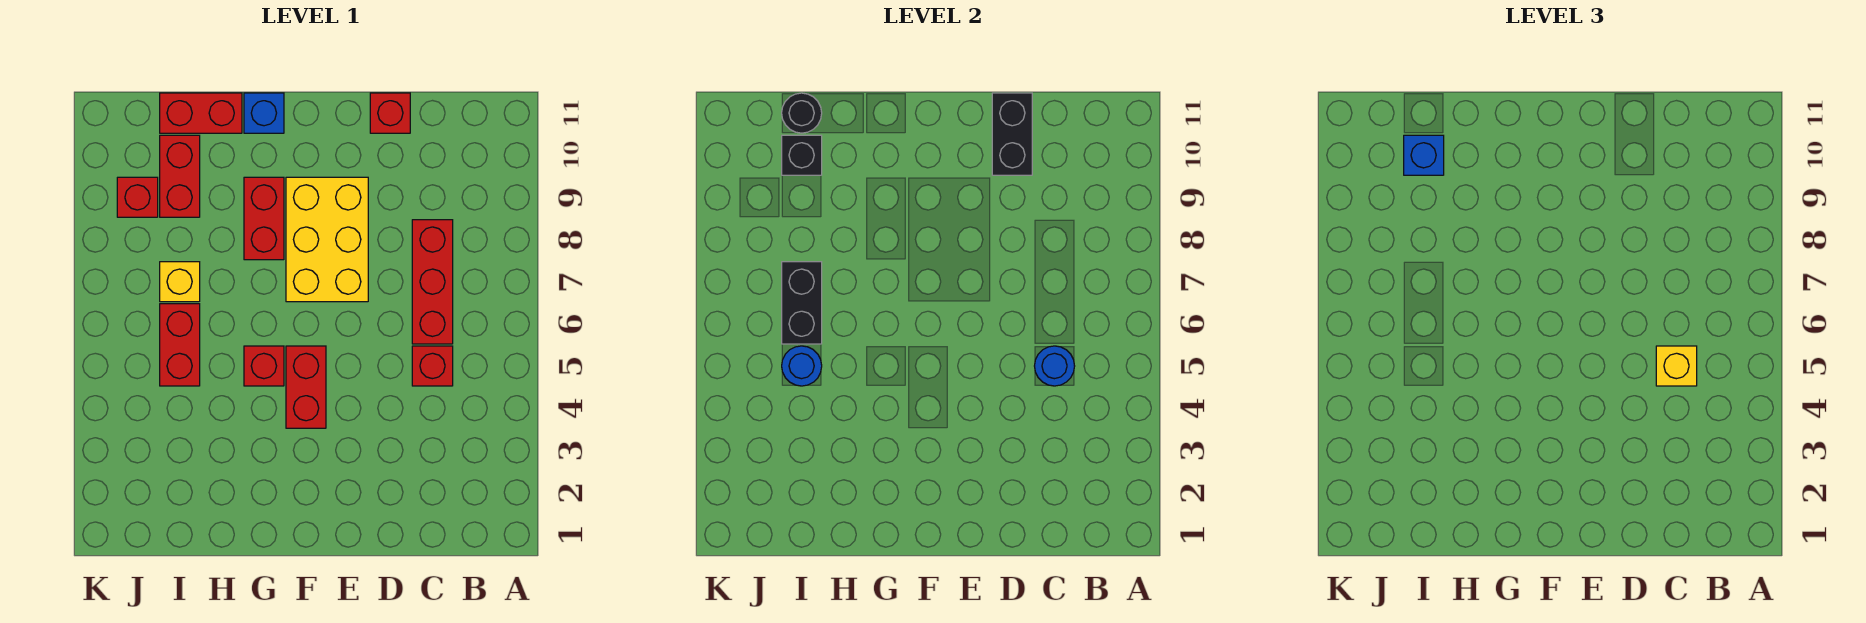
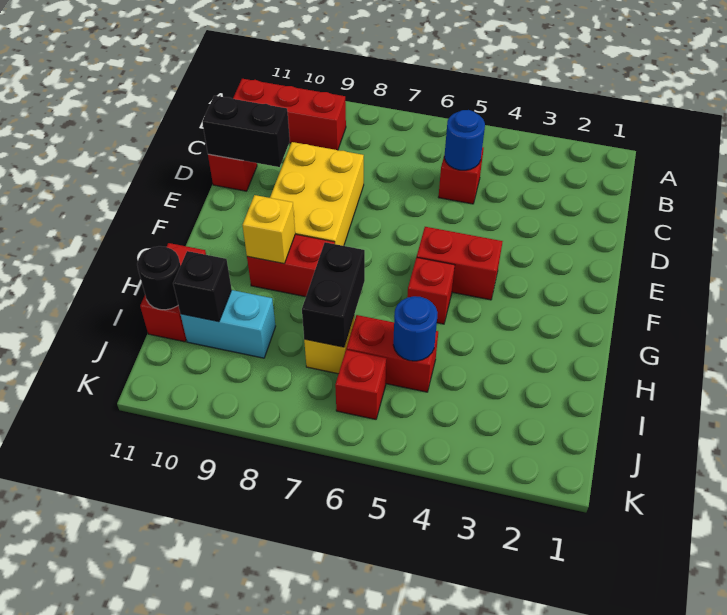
yellow brick C5 level 3 -> yellow brick G9 level 2
red brick C6:C8 level 1 -> red brick B9:B11 level 1
yellow brick E7:F9 level 1 -> yellow brick D8:F9 level 1
blue brick G11 level 1 -> none
black brick I6:I7 level 2 -> black brick H7:I7 level 2
red brick I9:I10 level 1 -> cyan brick I9:I10 level 1
blue brick I10 level 3 -> none
red brick J9 level 1 -> red brick J6 level 1

